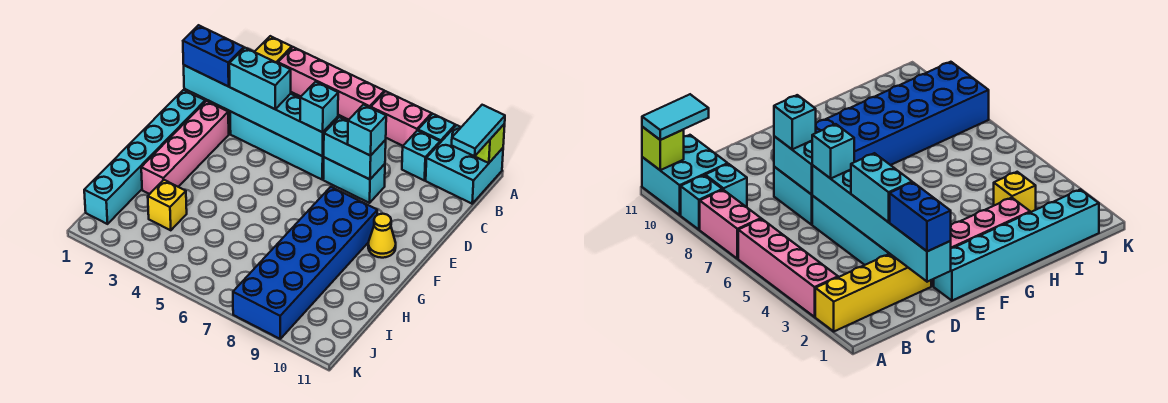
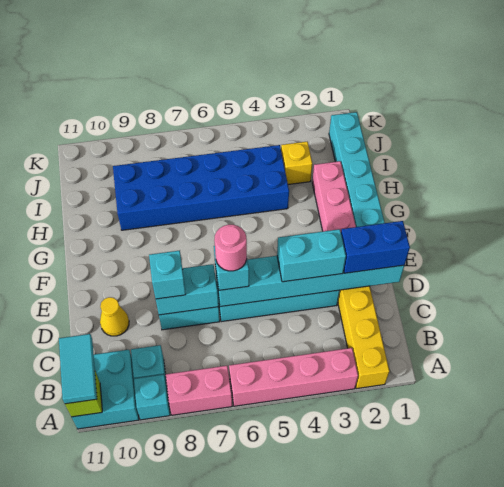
none -> pink round brick D6 level 4
blue brick F8:K9 level 1 -> blue brick H4:I9 level 1
yellow cone F10 level 1 -> yellow cone D10 level 1

